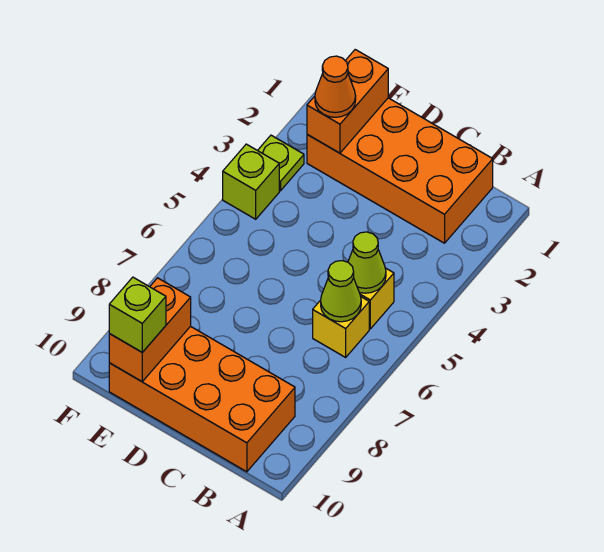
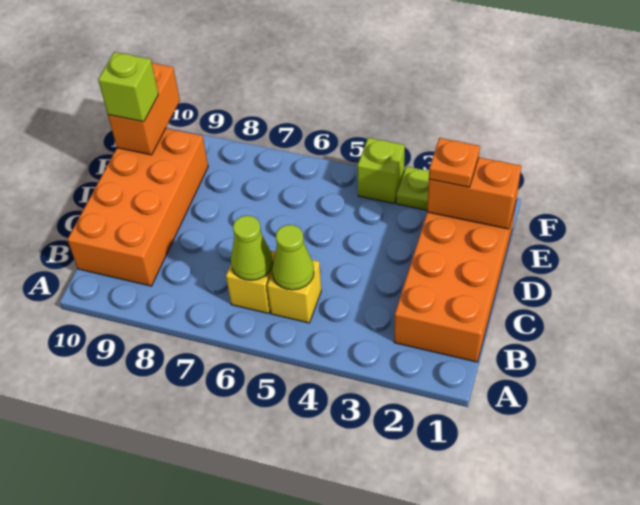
orange cone E2 level 3 -> orange plate E2 level 3
orange brick E9:E10 level 2 -> orange brick E10:F10 level 2

